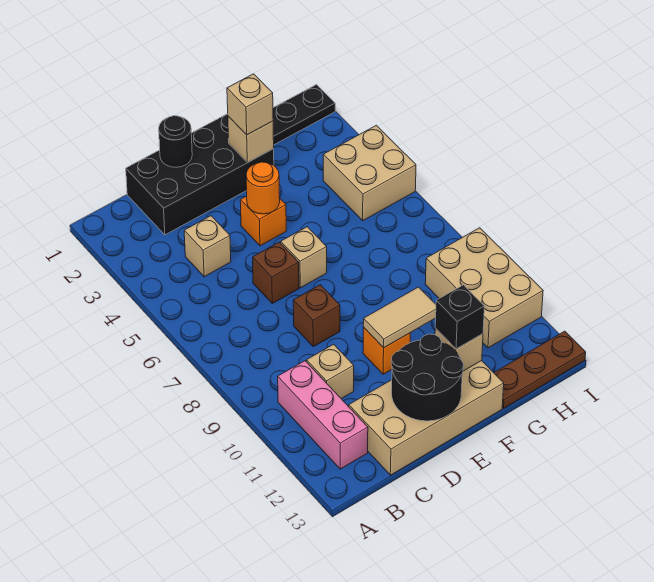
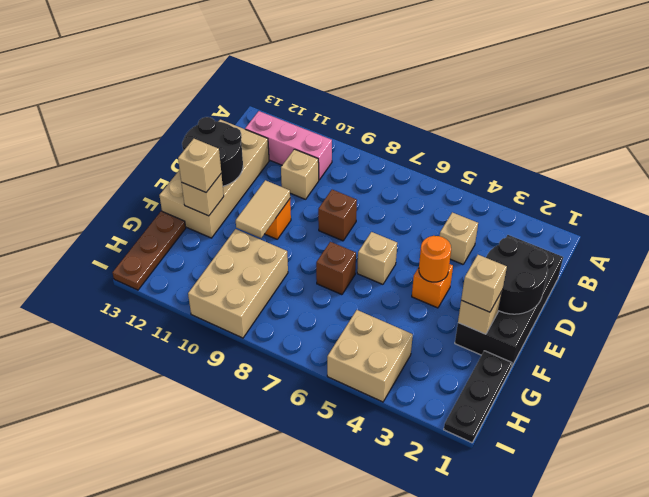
black round brick D1 level 2 -> black round brick D1:E2 level 2
brown brick D6 level 1 -> brown brick F7 level 1
black brick F12 level 3 -> tan brick F12 level 3
tan brick H9:I11 level 1 -> tan brick G9:I10 level 1

